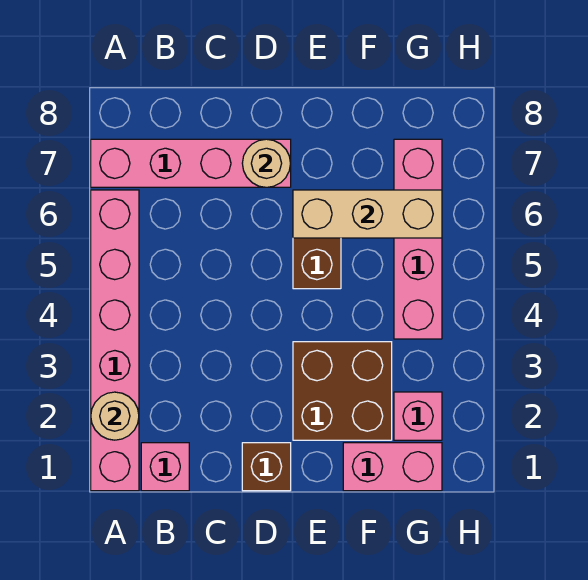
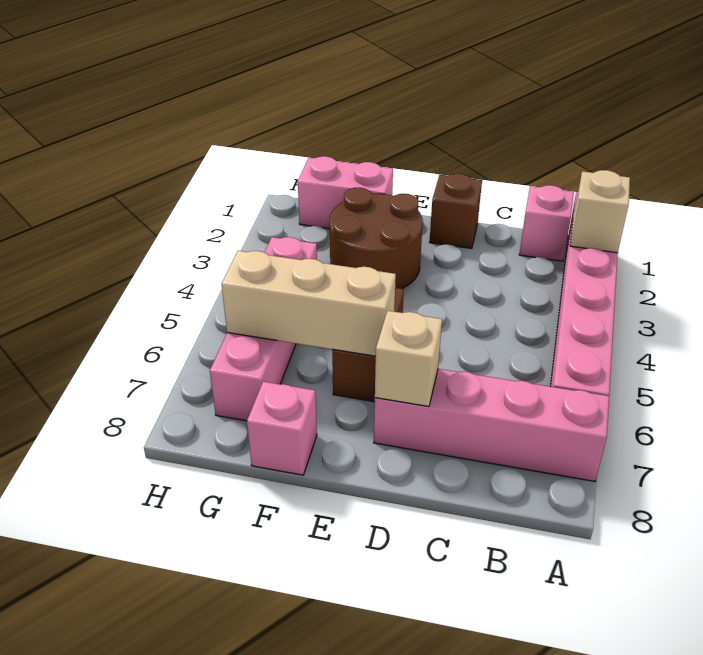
tan round brick A2 level 2 -> tan brick A2 level 2
tan round brick D7 level 2 -> tan brick D7 level 2
brown brick E2:F3 level 1 -> brown round brick E2:F3 level 1
pink brick G2 level 1 -> pink brick F8 level 1

